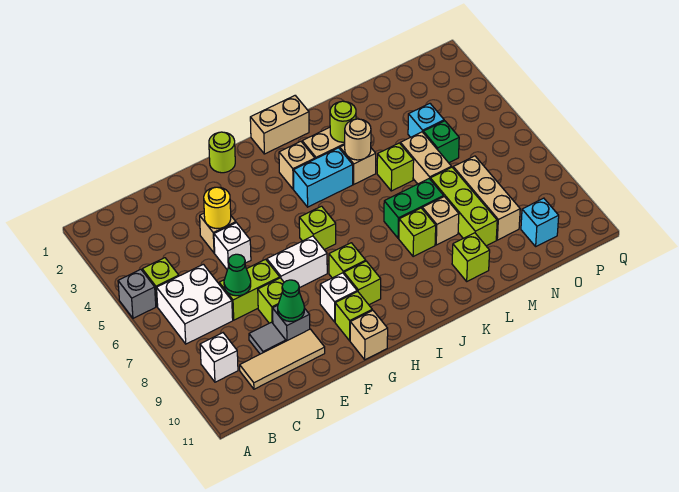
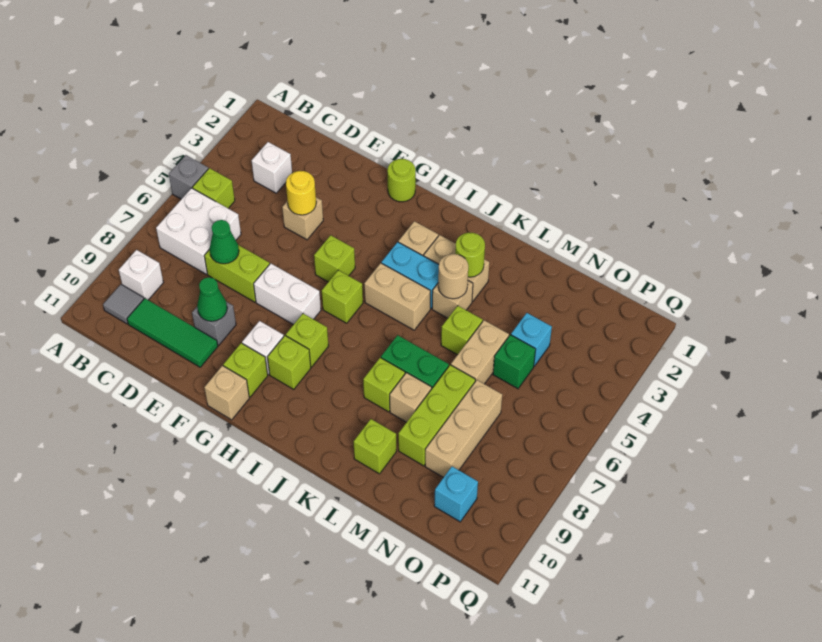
tan tile C10:E10 level 1 -> green tile C10:E10 level 1
grey tile D9 level 1 -> grey tile B10 level 1
white brick E5 level 1 -> white brick C3 level 1
lime brick E8 level 1 -> lime brick G5 level 1
tan brick I1:J1 level 1 -> tan brick I5:J5 level 1

